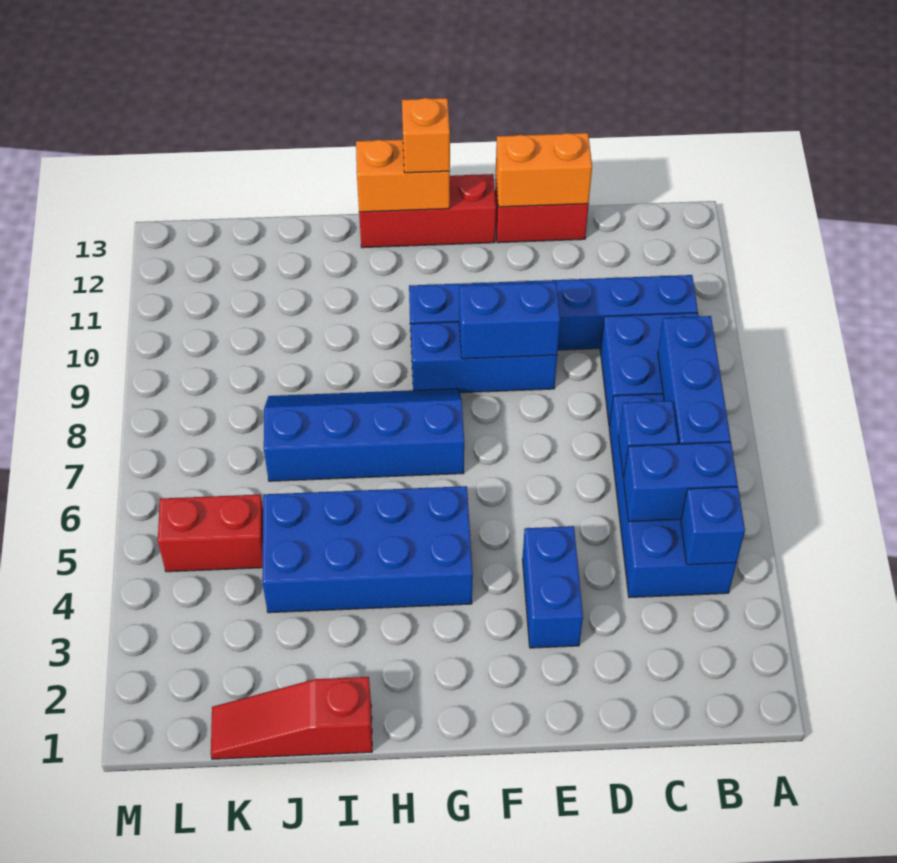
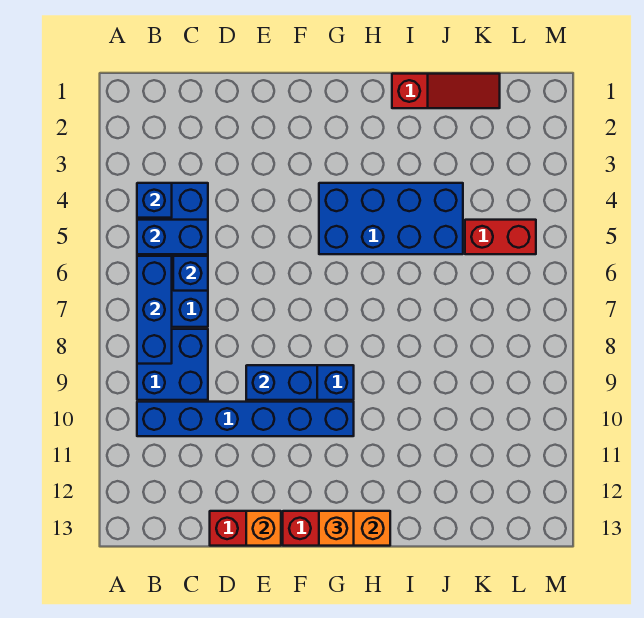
orange brick D13:E13 level 2 -> orange brick E13 level 2
blue brick E3:E4 level 1 -> none
blue slope G7:J8 level 1 top 7 -> none

